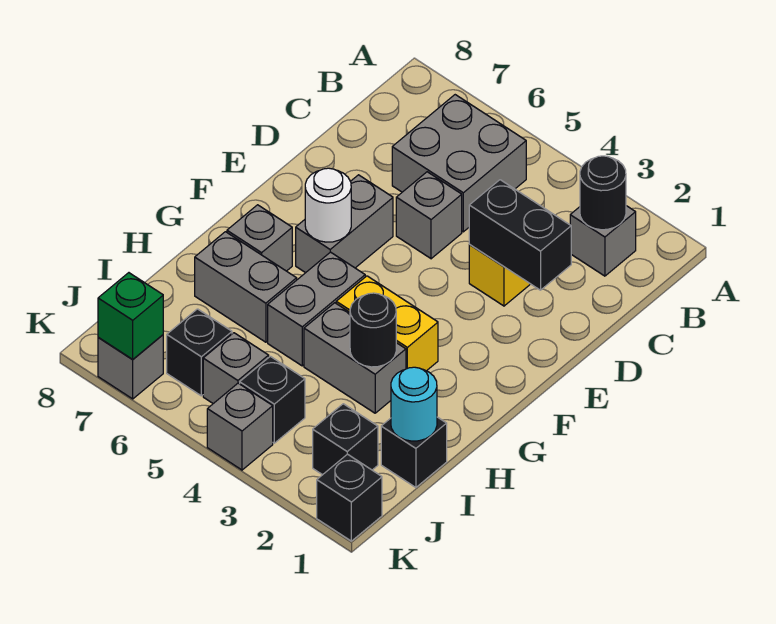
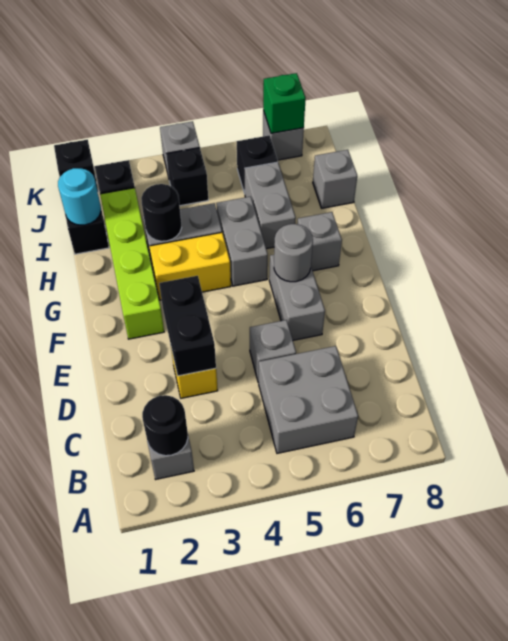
black brick D2:D3 level 2 -> black brick D3:E3 level 2
none -> lime brick F2:I2 level 1
white round brick F6 level 2 -> grey round brick F6 level 2
grey brick H6:H7 level 1 -> grey brick H6:I6 level 1
grey brick J5 level 1 -> grey brick I8 level 1

